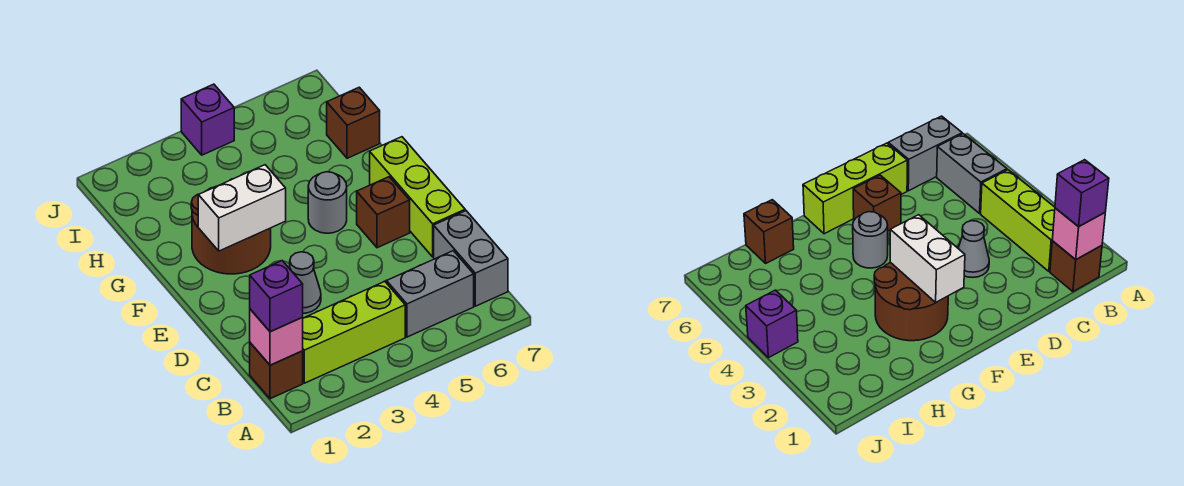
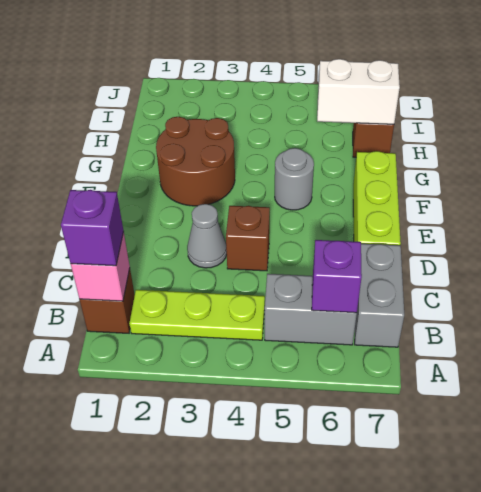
lime brick B2:B4 level 1 -> lime plate B2:B4 level 1
brown brick E6 level 1 -> brown brick D4 level 1
white brick F2:F3 level 2 -> white brick H6:H7 level 2
purple brick J4 level 1 -> purple brick B6 level 2

